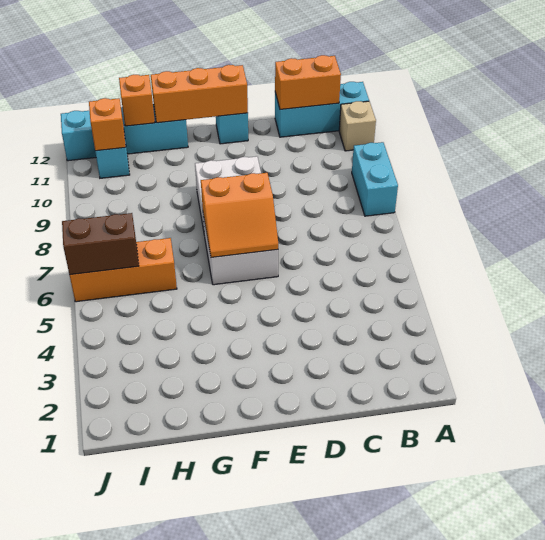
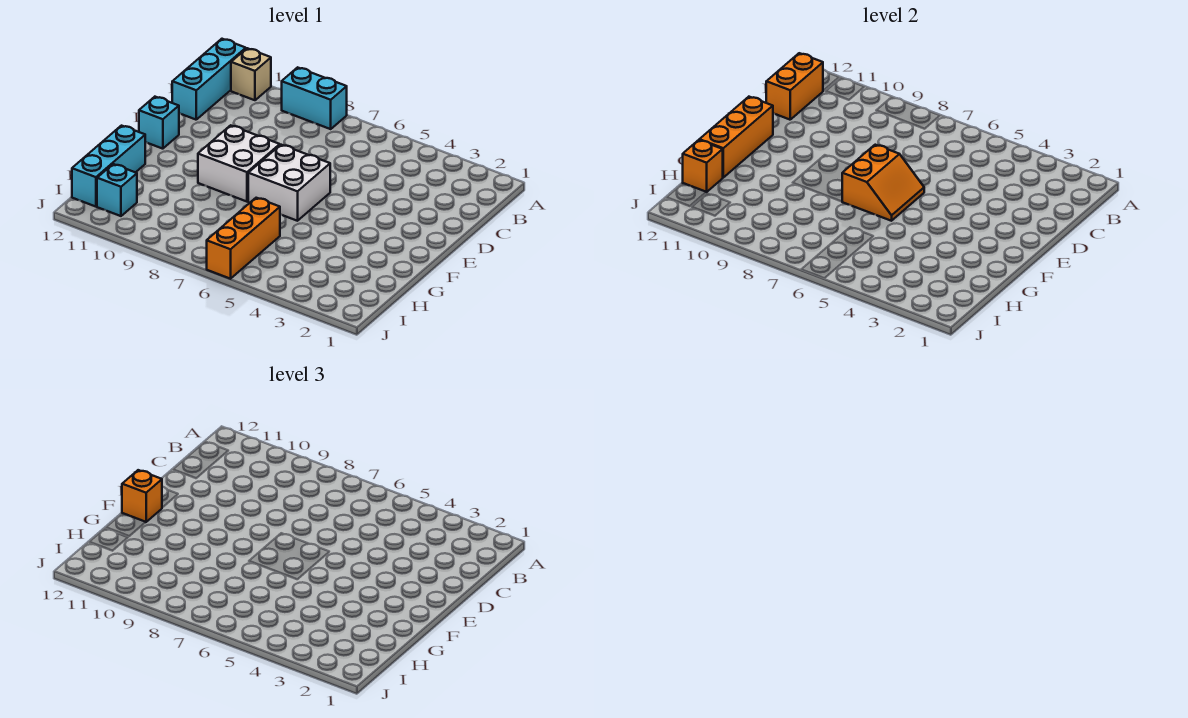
cyan brick G12:J12 level 1 -> cyan brick G12:I12 level 1
brown brick I6:J6 level 2 -> none
orange brick I11 level 2 -> orange brick F12 level 3

